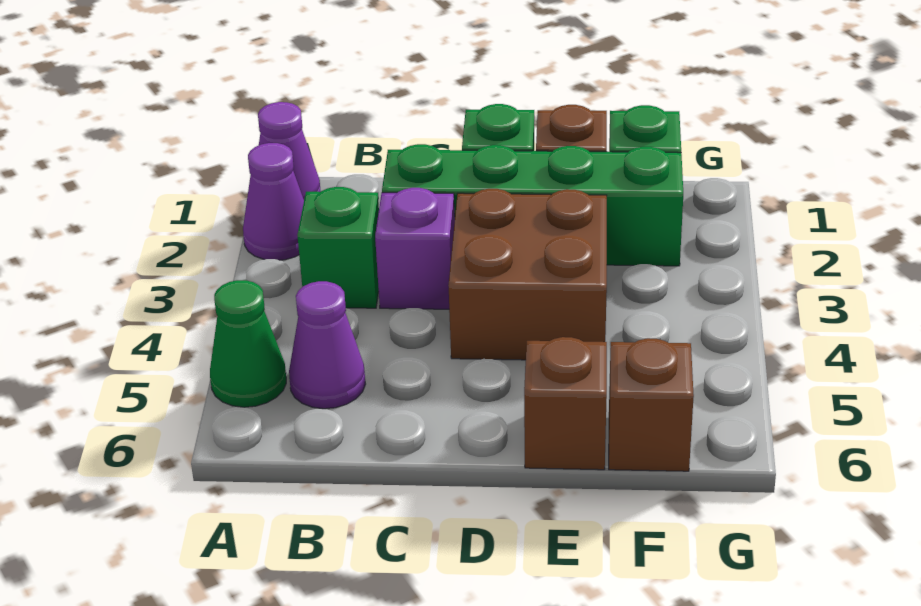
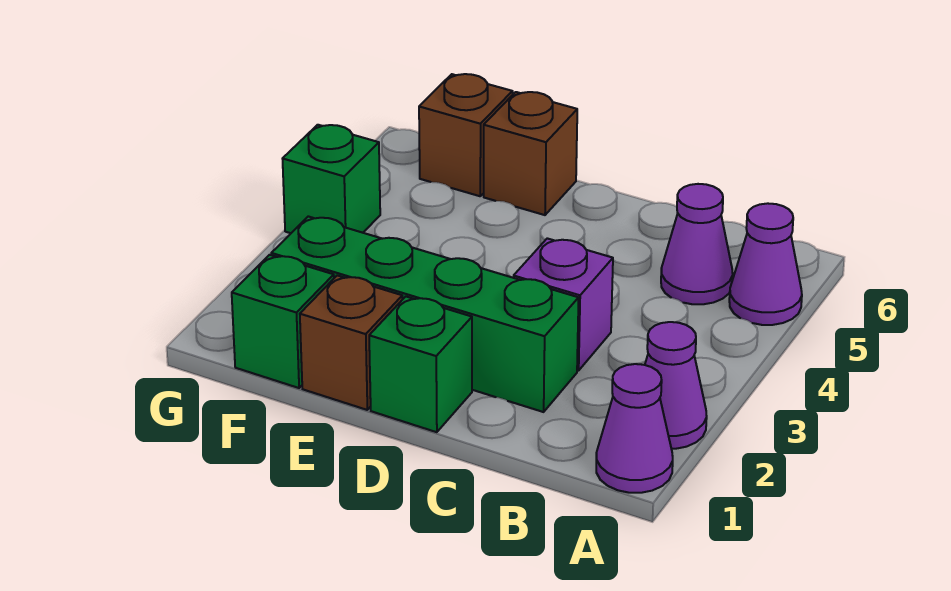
green cone A5 level 1 -> purple cone A5 level 1
green brick B3 level 1 -> green brick G4 level 1
brown brick D3:E4 level 1 -> none

